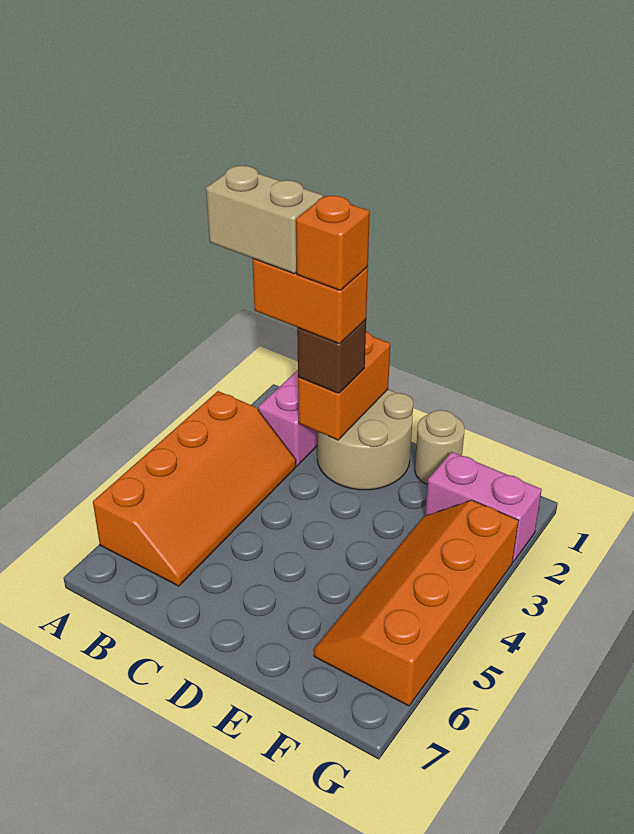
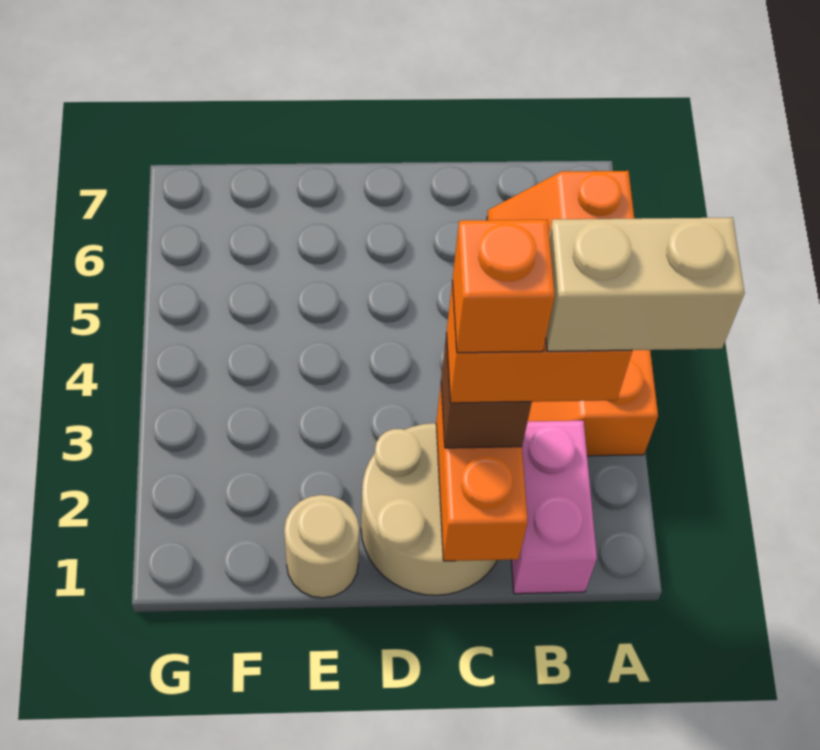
pink brick F2:G2 level 1 -> none
orange slope F3:G6 level 1 top G -> none

